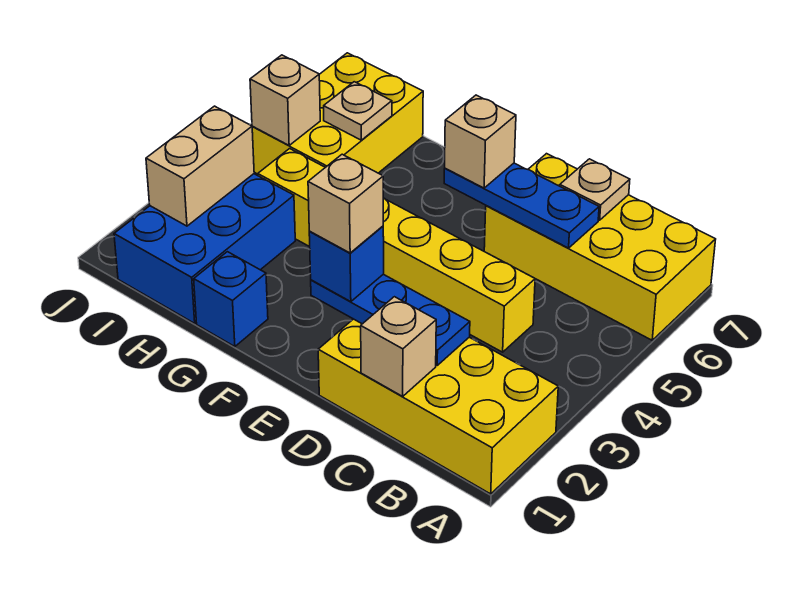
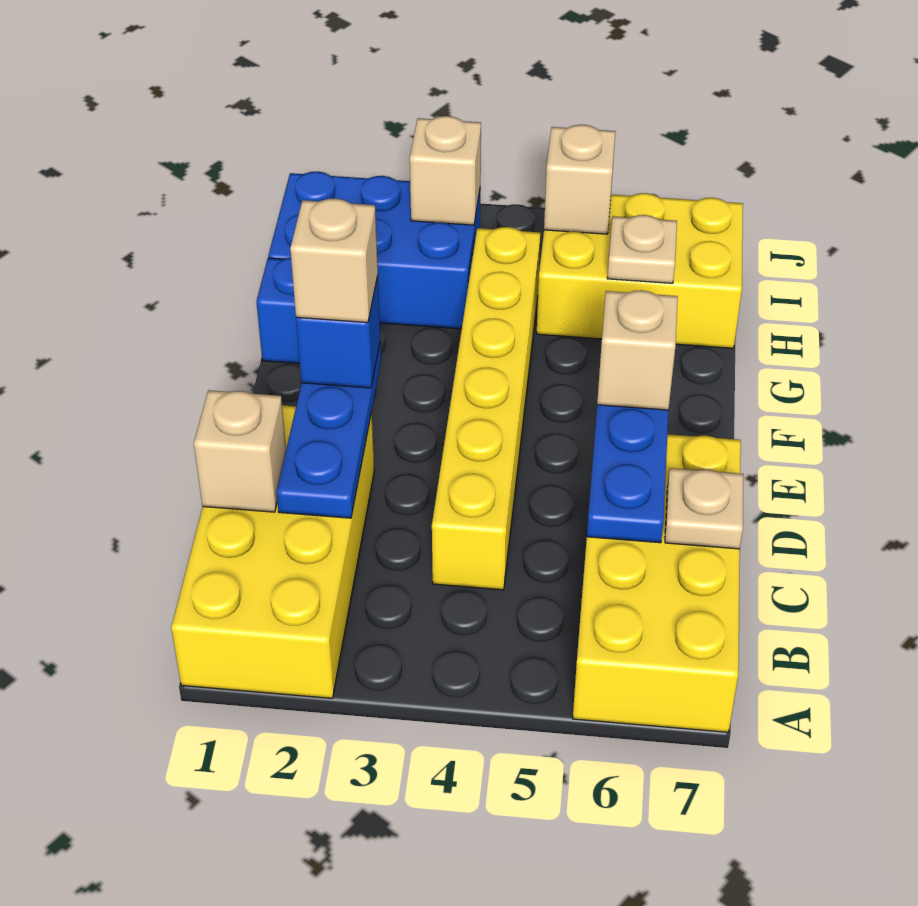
tan brick I2:I3 level 2 -> tan brick I3 level 2

